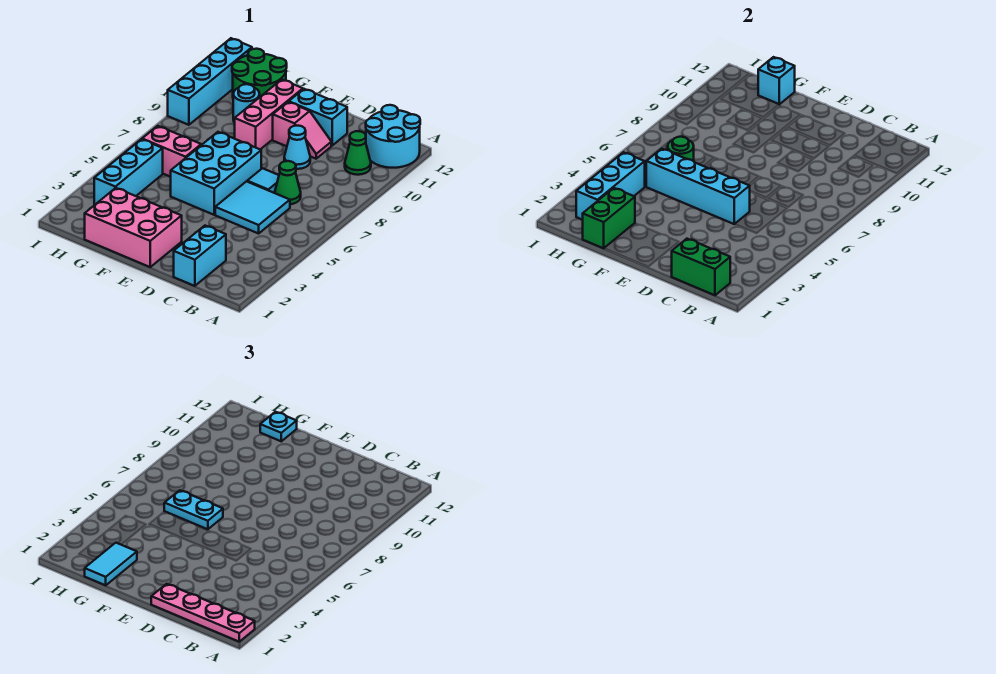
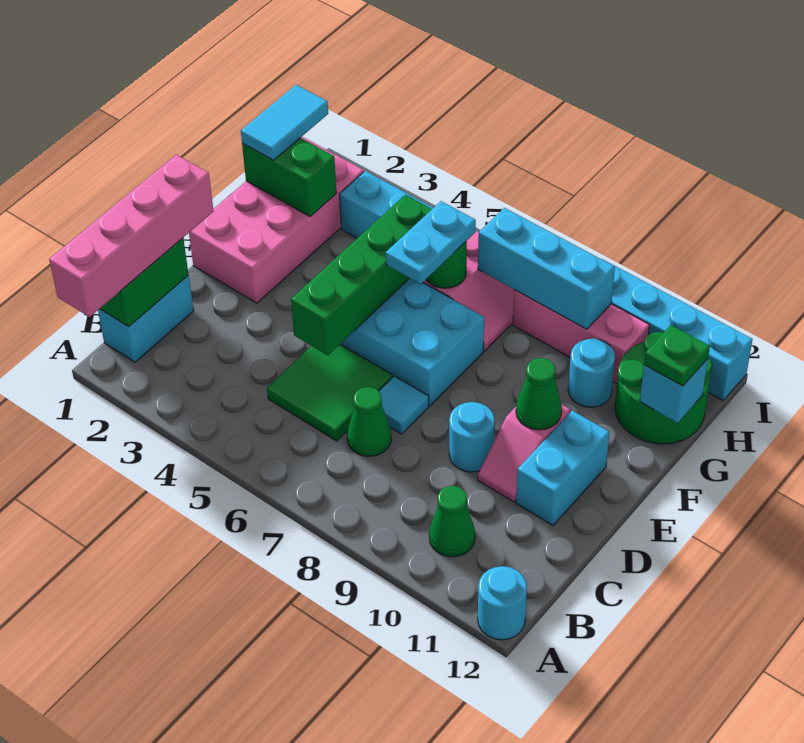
pink plate A1:D1 level 3 -> pink brick A1:D1 level 3
cyan round brick A11:B12 level 1 -> cyan round brick A12 level 1
cyan brick C1:C2 level 1 -> cyan brick B1:C1 level 1
cyan tile C5:D6 level 1 -> green tile C5:D6 level 1
cyan brick D5:G5 level 2 -> green brick D5:G5 level 2
cyan cone D9 level 1 -> cyan round brick D9 level 1
pink brick E1:G2 level 1 -> pink brick E1:H2 level 1
none -> green cone E10 level 2
pink brick F9:F11 level 1 -> pink brick H8:H10 level 1
cyan tile G1:G2 level 3 -> cyan tile G1:H1 level 3
cyan plate G12 level 3 -> green plate G12 level 3
cyan brick H2:H4 level 2 -> cyan brick H7:H9 level 2

